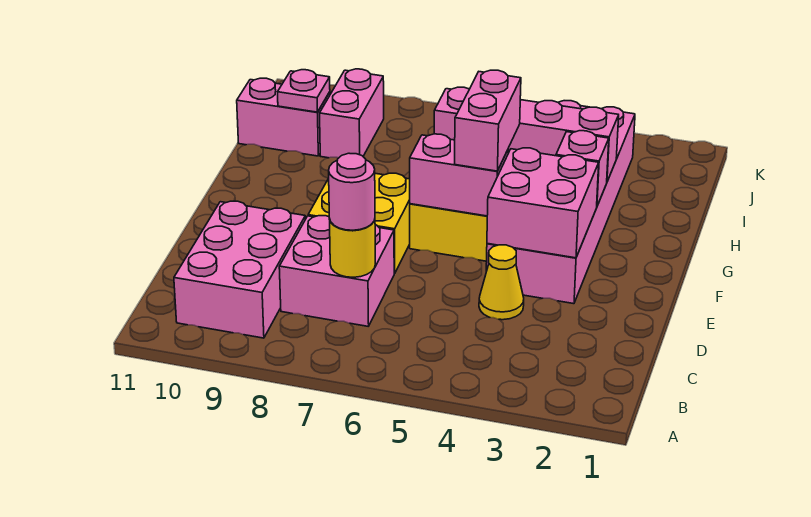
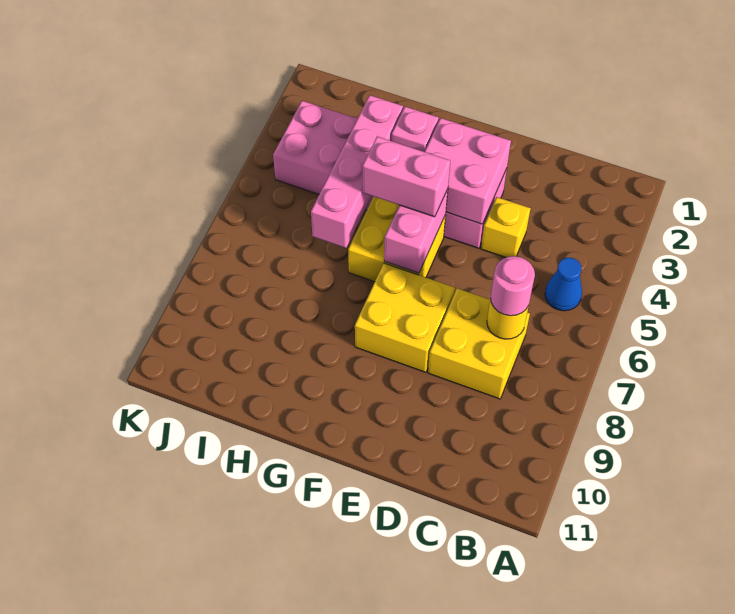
none -> blue cone B5 level 1
pink brick B9:D10 level 1 -> none
pink brick C7:D8 level 1 -> yellow brick C7:D8 level 1
yellow cone D4 level 1 -> yellow brick D4 level 1
pink brick I9:J9 level 1 -> none
pink brick I10:I11 level 1 -> none
pink plate I10 level 2 -> none

